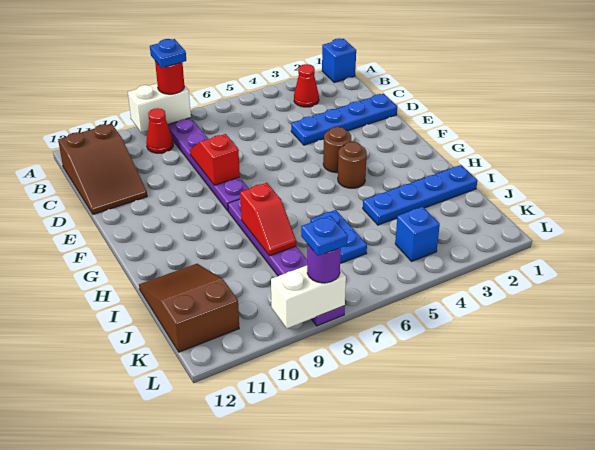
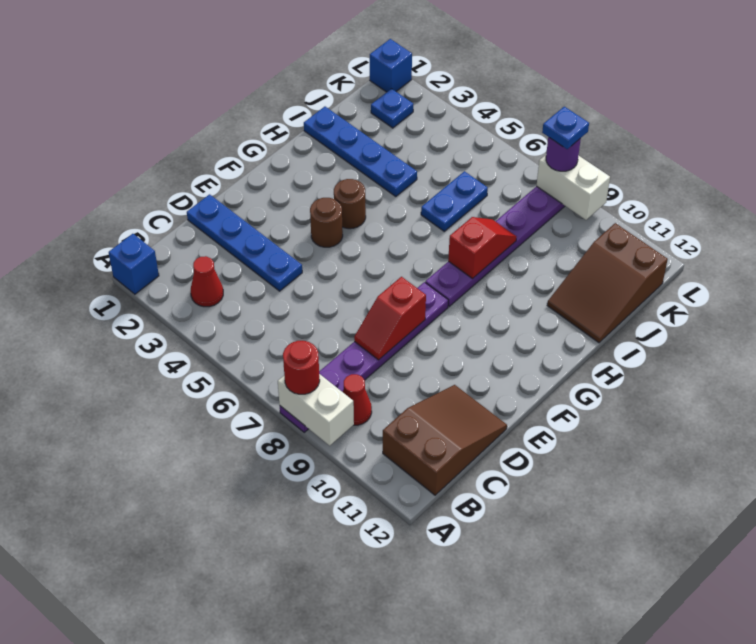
blue plate A8 level 4 -> blue plate K2 level 1
blue brick K4 level 1 -> blue brick L1 level 1

